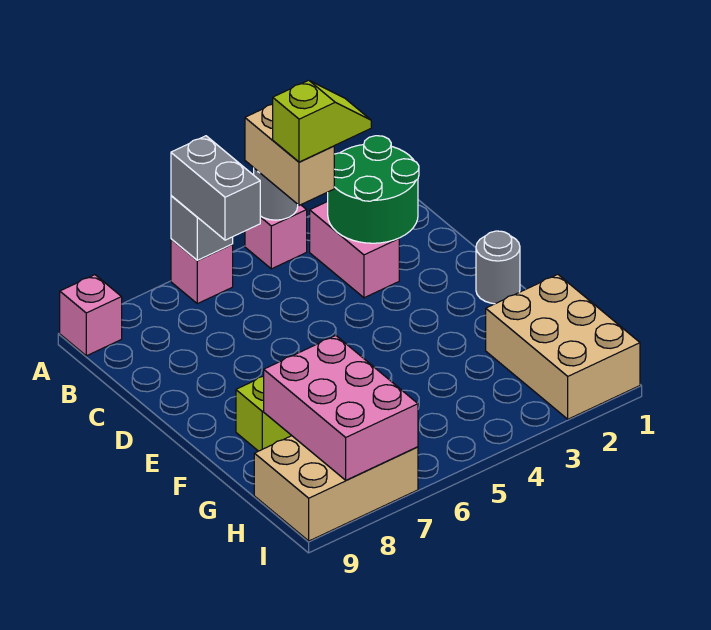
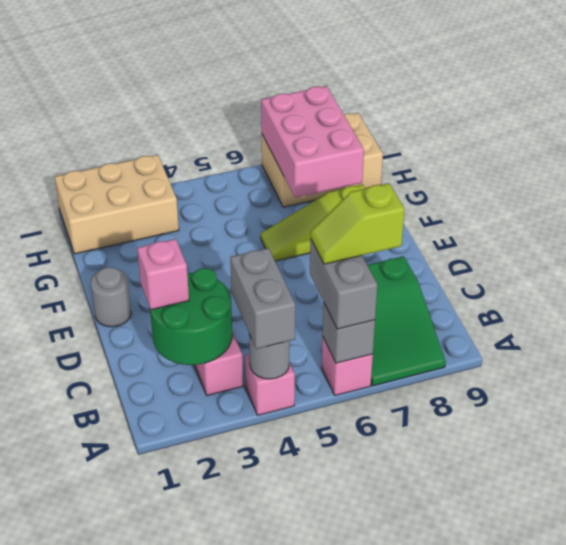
tan brick A4:B4 level 3 -> grey brick A4:B4 level 3
none -> green slope A7:C8 level 1 top C
pink brick A9 level 1 -> pink brick C2 level 3
lime slope B3:B4 level 4 top 4 -> lime slope B6:B7 level 4 top 7
tan brick G1:I2 level 1 -> tan brick H1:I3 level 1

